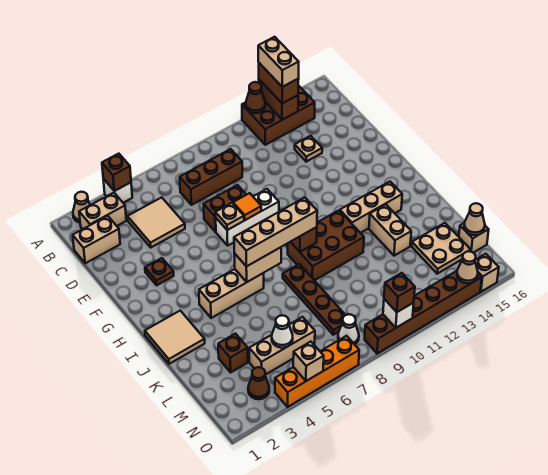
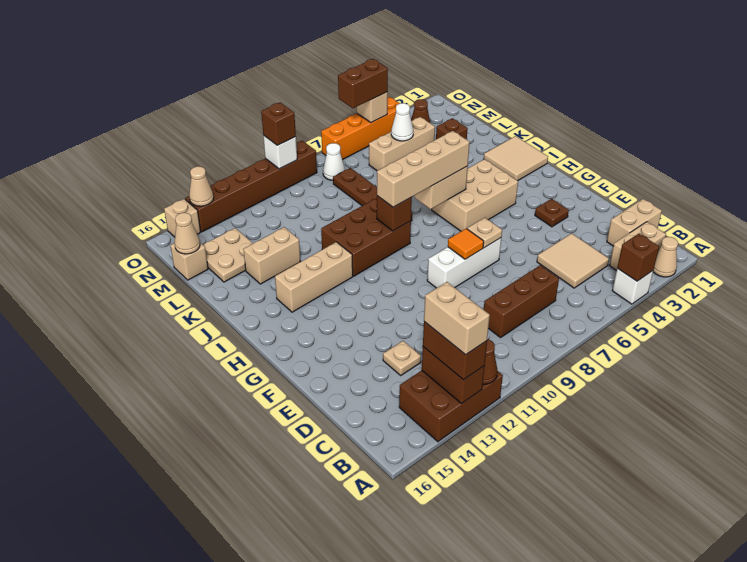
brown brick E7:E8 level 1 -> brown brick O5:O6 level 3
tan brick I4:I6 level 1 -> tan brick H4:I6 level 1
tan brick J13:K13 level 1 -> tan brick K13:K14 level 1

